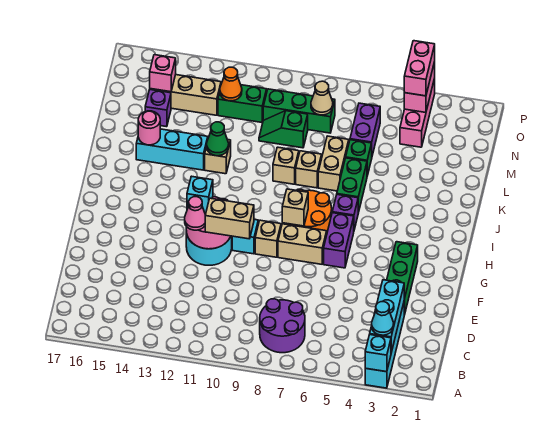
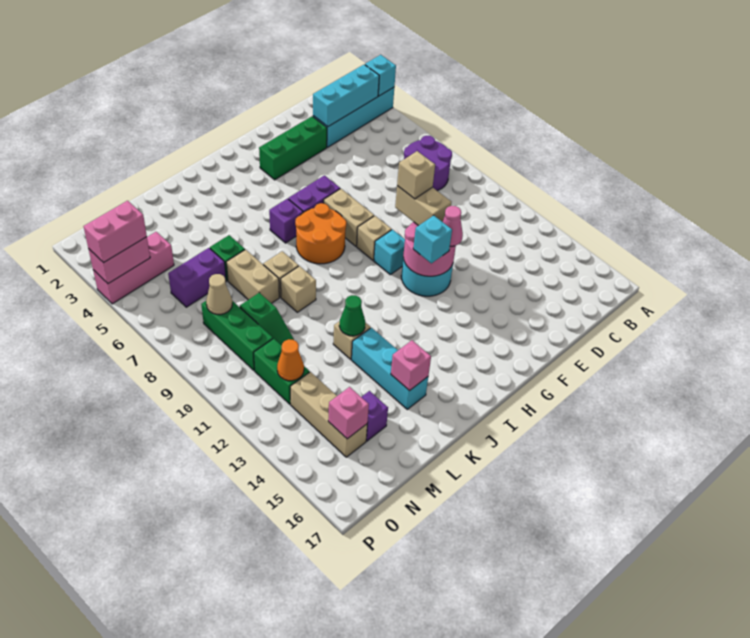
cyan cone B3 level 3 -> none
tan brick H8 level 2 -> tan brick F10 level 4
green brick J6:K6 level 1 -> none
tan brick K7:L7 level 1 -> tan brick L7:L8 level 1
pink round brick K15 level 2 -> pink brick K15 level 2

